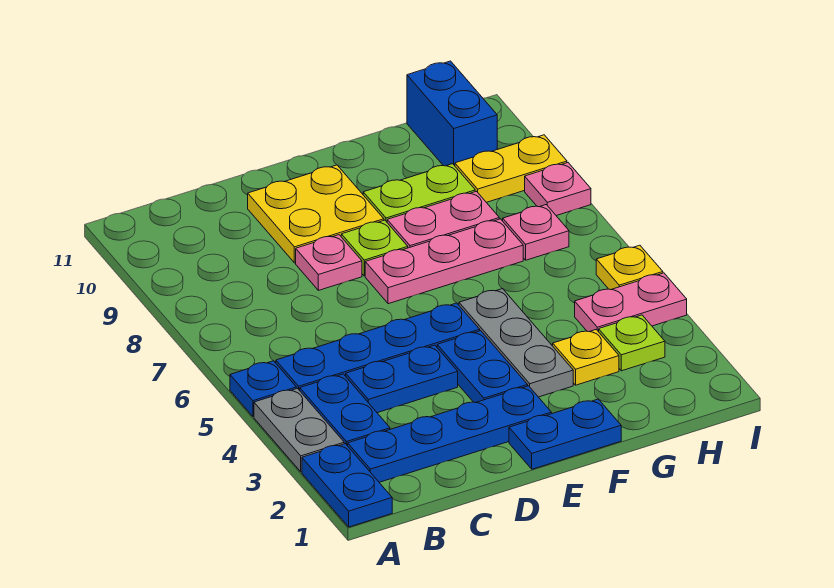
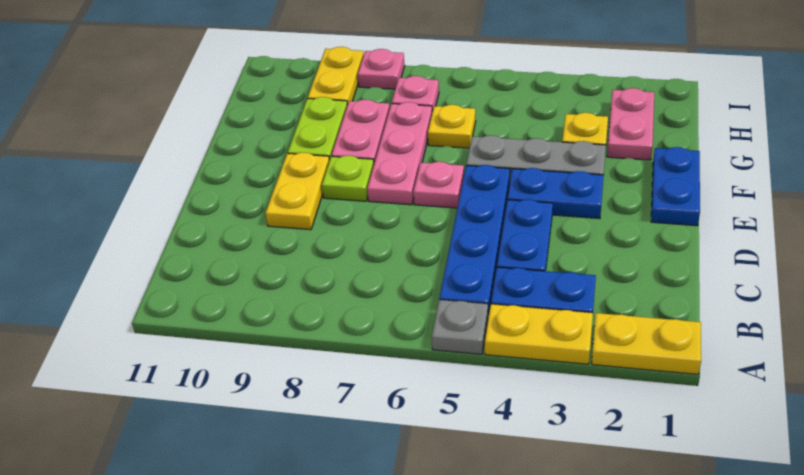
blue plate A1:A2 level 1 -> yellow plate A1:A2 level 1
grey plate A3:A4 level 1 -> yellow plate A3:A4 level 1
blue plate A5 level 1 -> grey plate A5 level 1
blue plate B2:E2 level 1 -> none
pink plate D8 level 1 -> pink plate E6 level 1
yellow plate D9:E10 level 1 -> yellow plate D9:E9 level 1
lime plate H3 level 1 -> none
pink plate H4:I4 level 1 -> pink plate G2:H2 level 1
blue brick H10:H11 level 1 -> none
yellow plate I5 level 1 -> yellow plate G6 level 1

